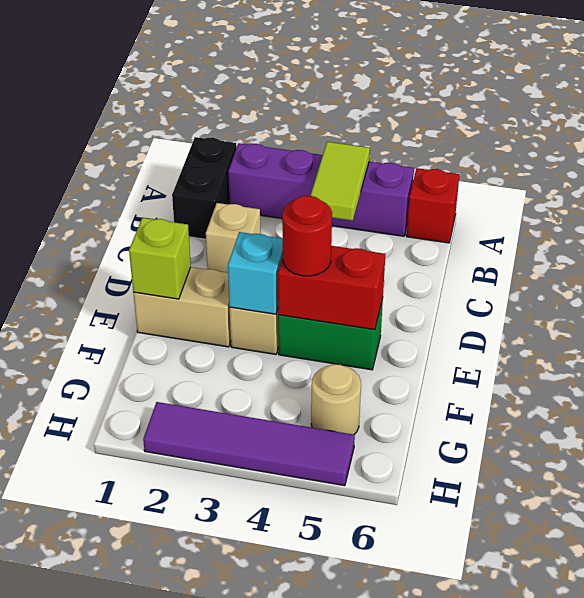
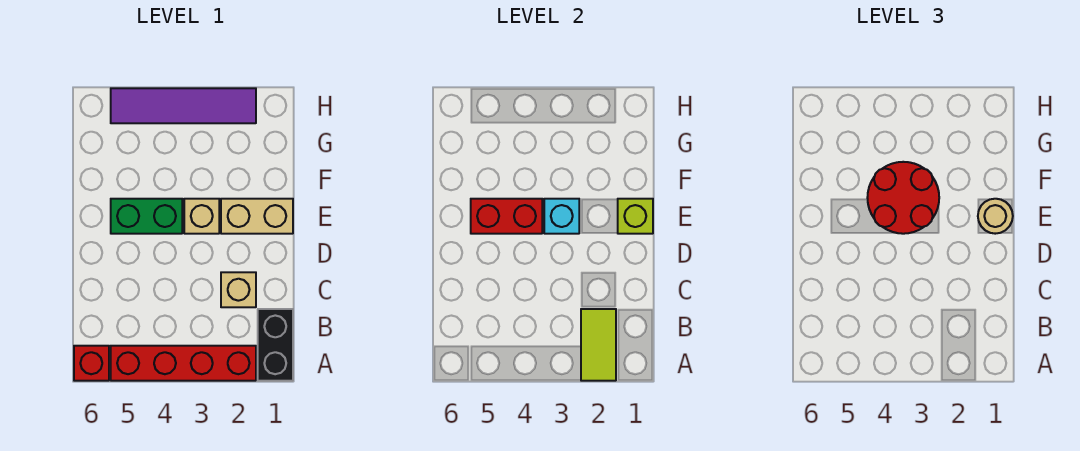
purple brick A2:A5 level 1 -> red brick A2:A5 level 1
lime tile A4:B4 level 2 -> lime tile A2:B2 level 2
red round brick E4 level 3 -> red round brick E3:F4 level 3
tan round brick G5 level 1 -> tan round brick E1 level 3

